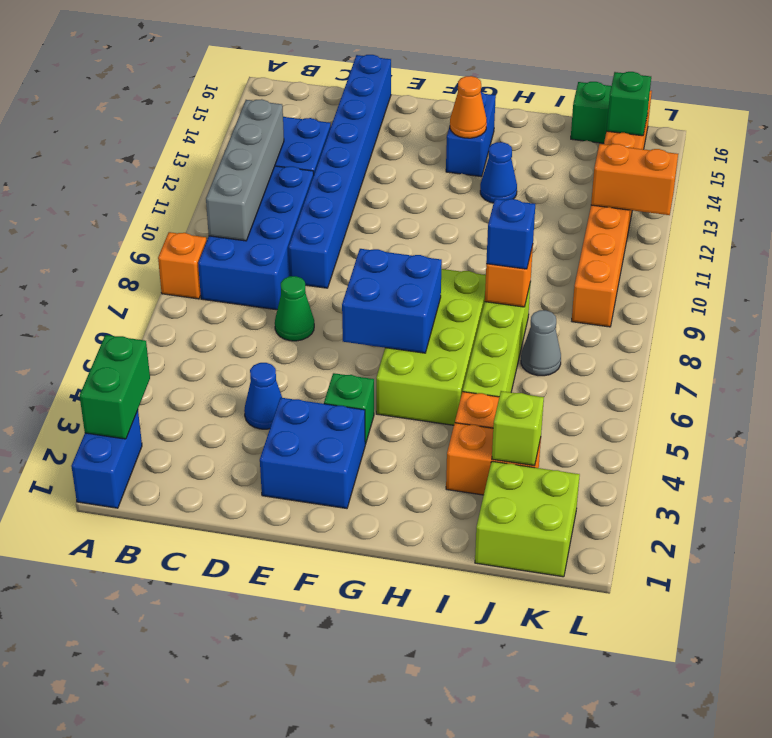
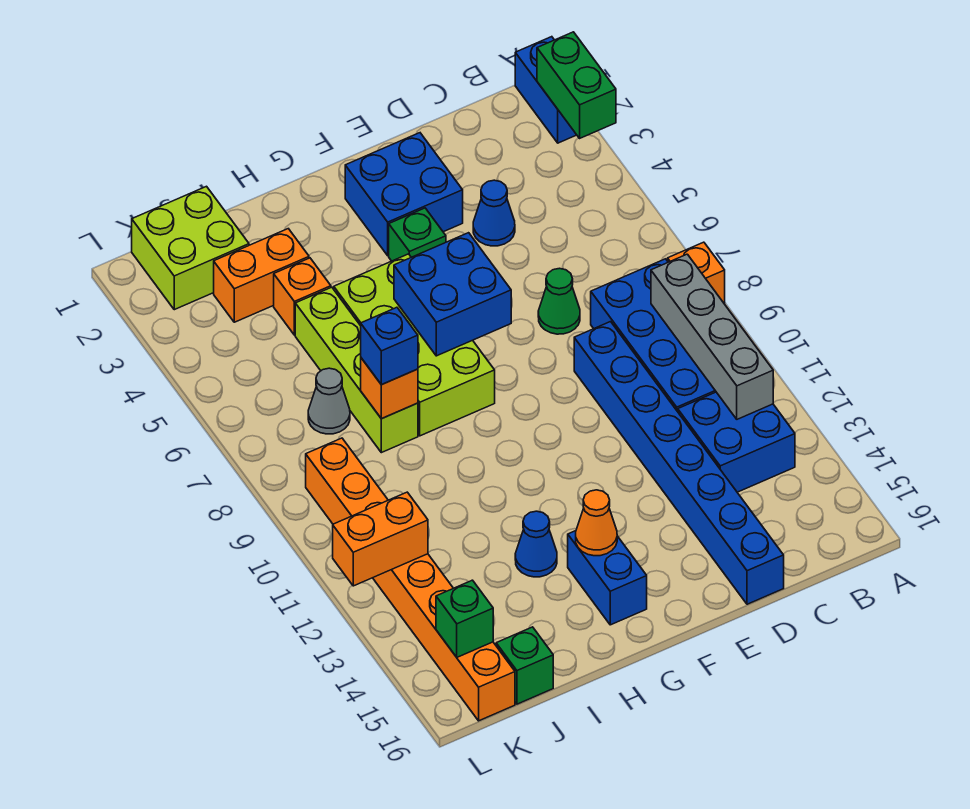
lime brick J3 level 2 -> none

